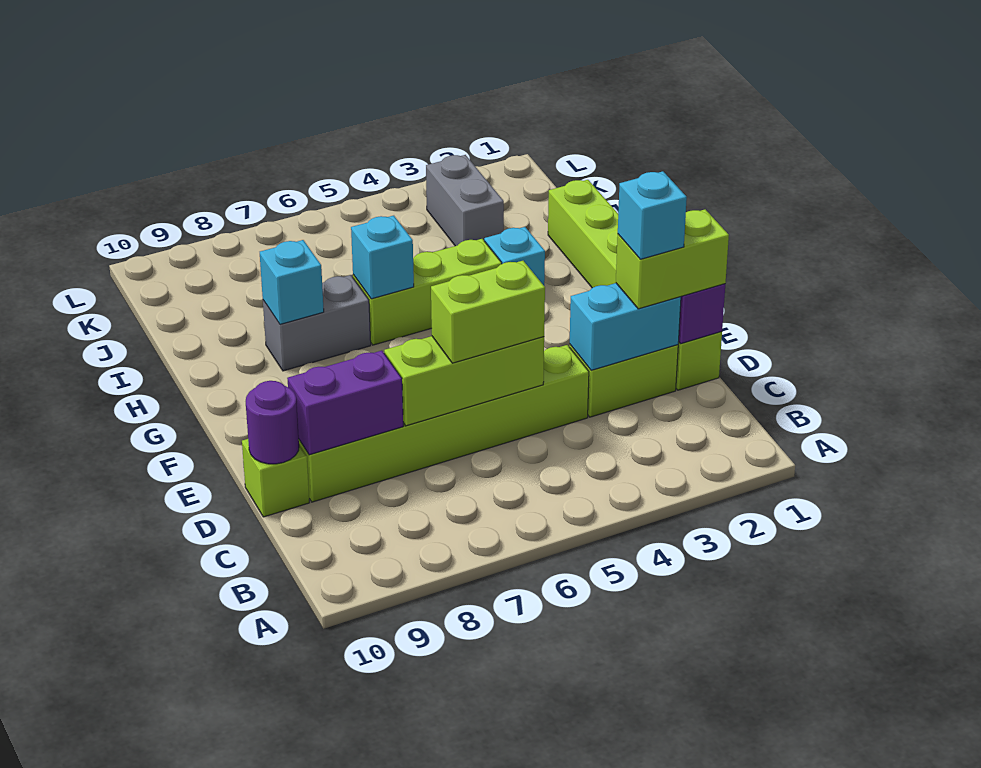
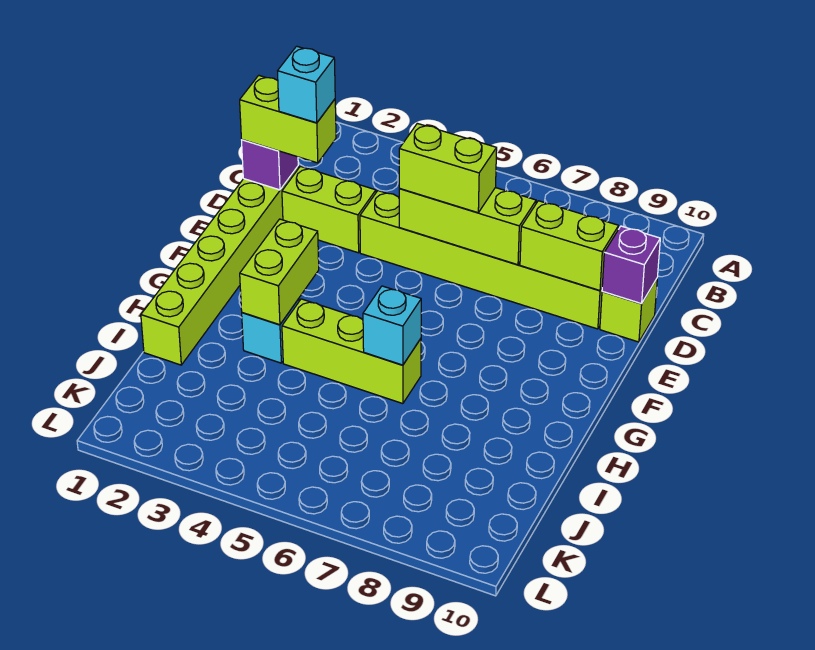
cyan brick D2:D3 level 2 -> none
purple brick D8:D9 level 2 -> lime brick D8:D9 level 2
purple round brick D10 level 2 -> purple brick D10 level 2
none -> lime brick G3:H3 level 2
grey brick H7:H8 level 1 -> none
cyan brick H8 level 2 -> none
grey brick J3:K3 level 1 -> none

